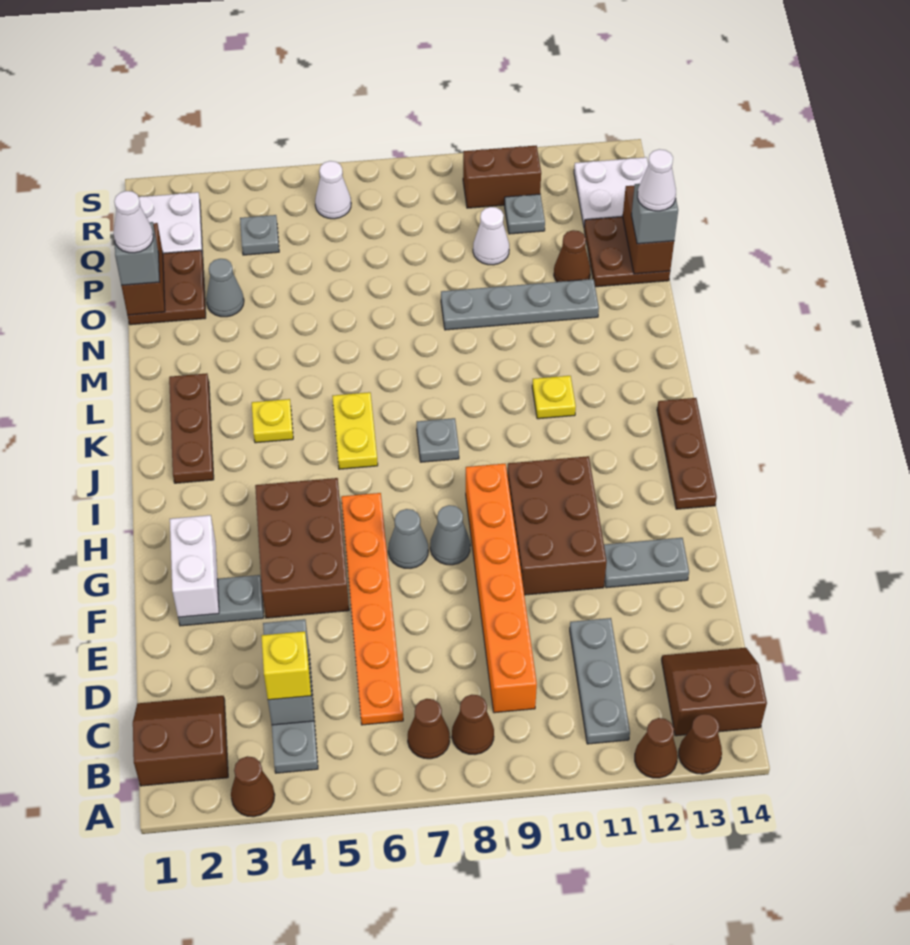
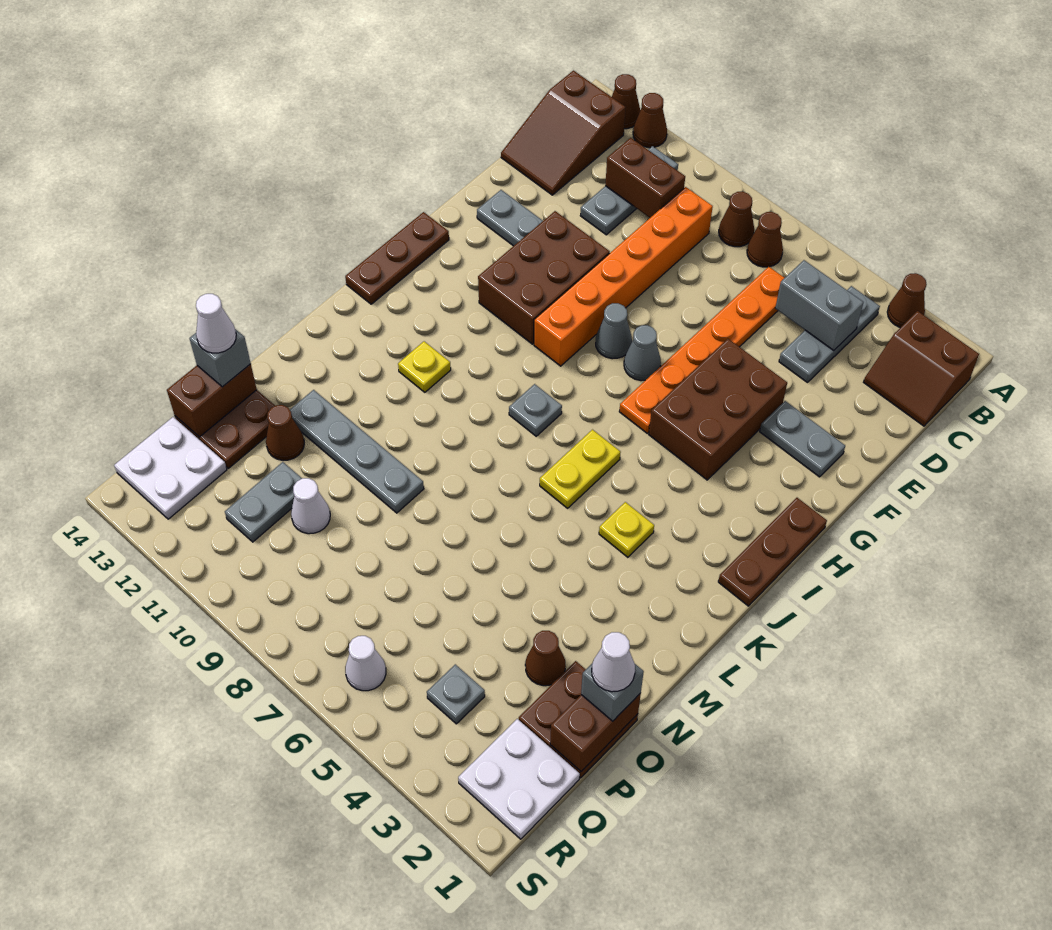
brown slope B13:C14 level 1 top B -> brown slope B13:D14 level 1 top B
grey brick C4:D4 level 2 -> grey brick C4:C5 level 2
yellow brick C4 level 3 -> none
white brick F2:G2 level 2 -> none
brown plate J2:L2 level 1 -> brown plate H1:J1 level 1
grey cone O3 level 1 -> brown cone O3 level 1
grey plate Q11 level 1 -> grey plate P11:Q11 level 1
brown brick R10:R11 level 1 -> brown brick C10:C11 level 2

